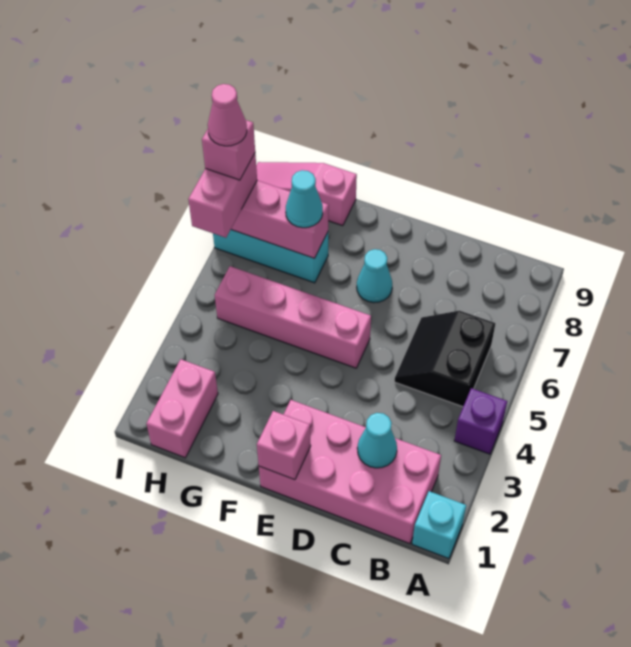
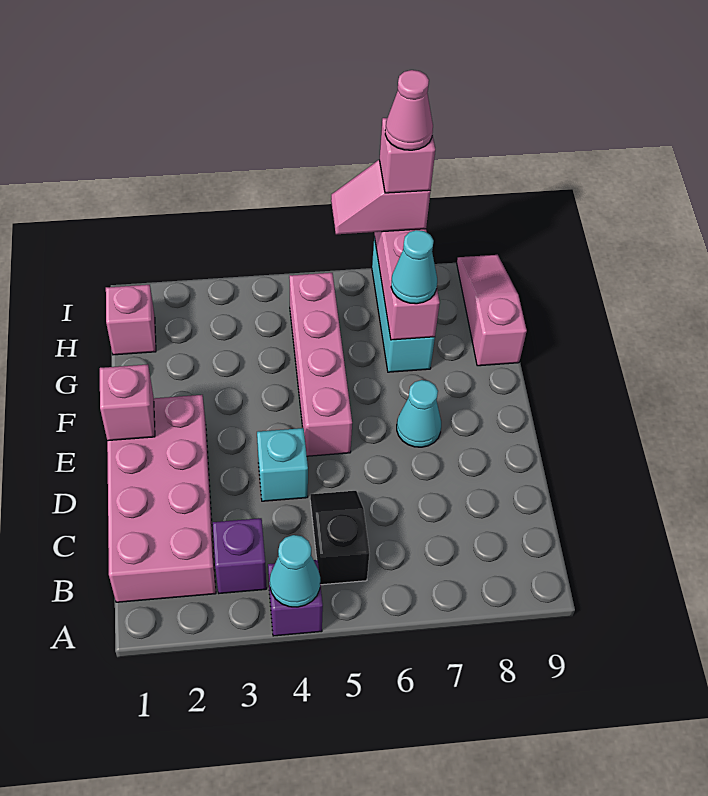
cyan brick A1 level 1 -> cyan brick D4 level 1
none -> purple brick B3 level 1
black slope B5:C6 level 1 top B -> black slope B5:C5 level 1 top B
cyan cone C2 level 2 -> cyan cone A4 level 2
pink brick H1:H2 level 1 -> pink brick H1 level 1
pink brick I6:I7 level 3 -> pink slope I6:I7 level 3 top 7

